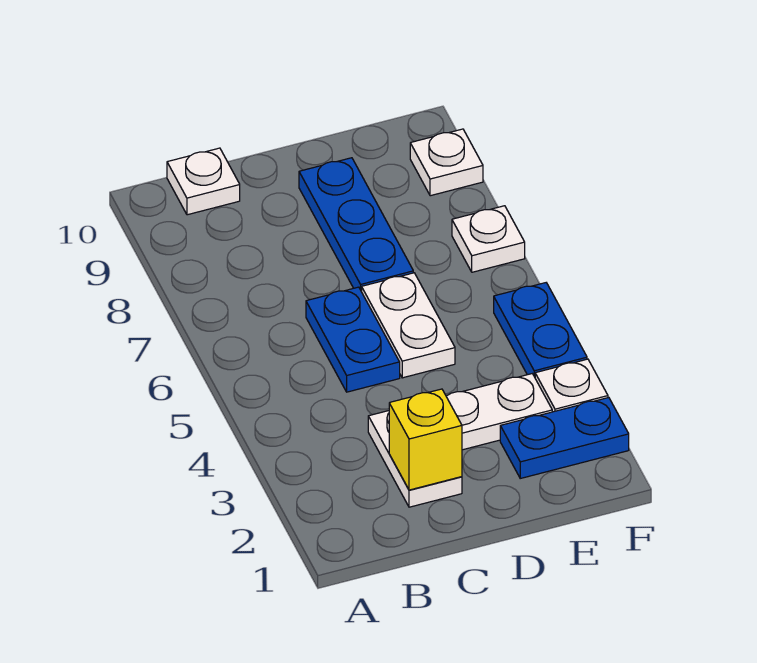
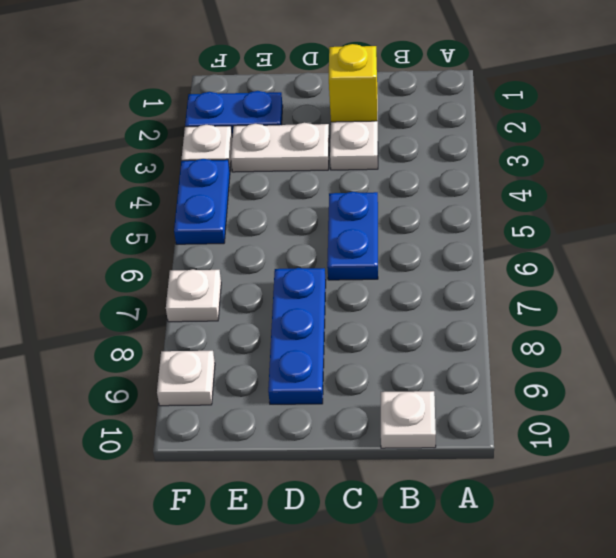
white plate D5:D6 level 1 -> none

